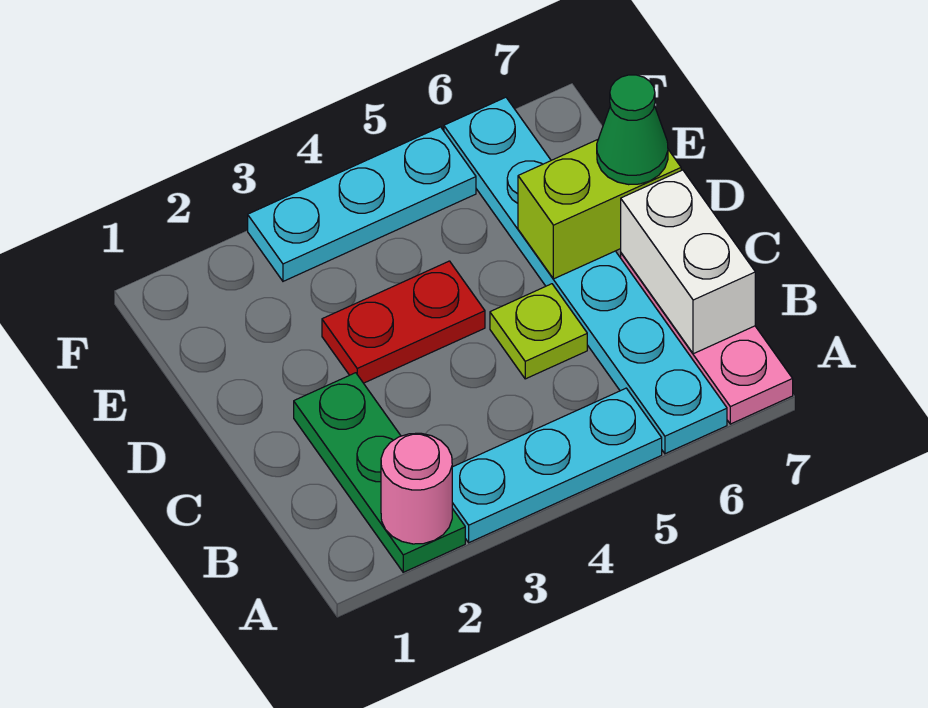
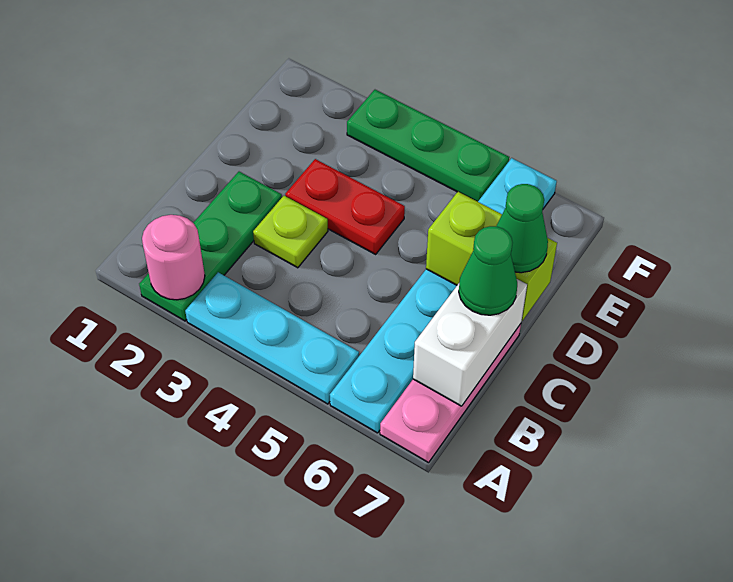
lime plate C5 level 1 -> lime plate C3 level 1
none -> green cone C7 level 3
cyan plate F3:F5 level 1 -> green plate F3:F5 level 1

